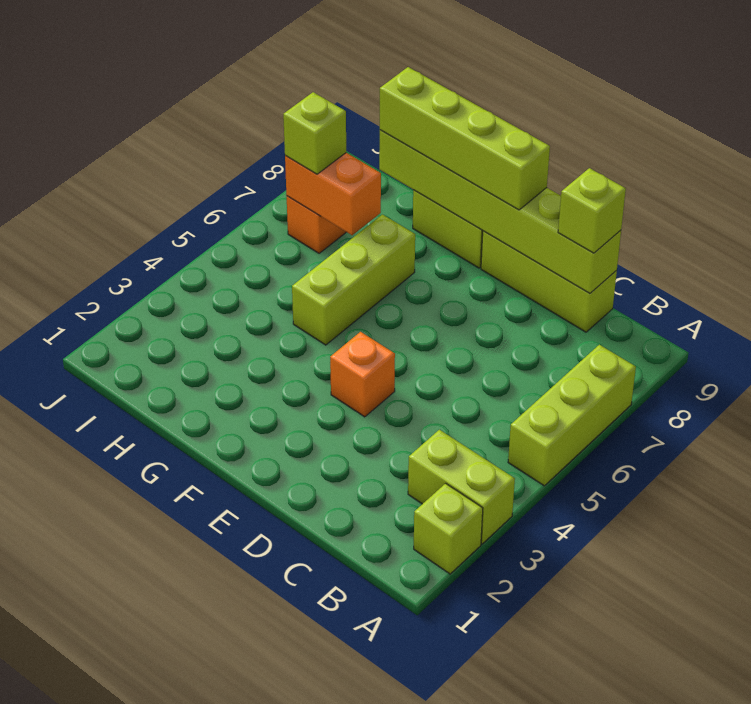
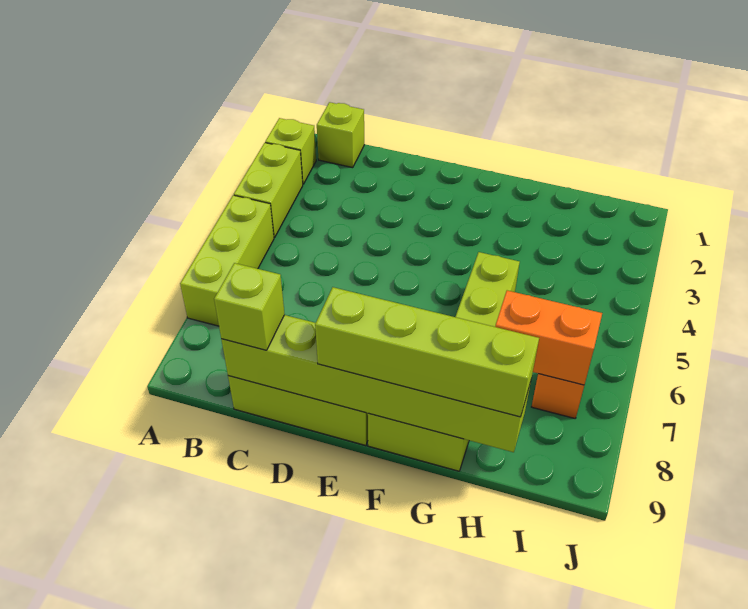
lime brick A3:B3 level 1 -> lime brick A3:A4 level 1
orange brick E4 level 1 -> none
lime brick I7 level 3 -> lime brick B1 level 1

